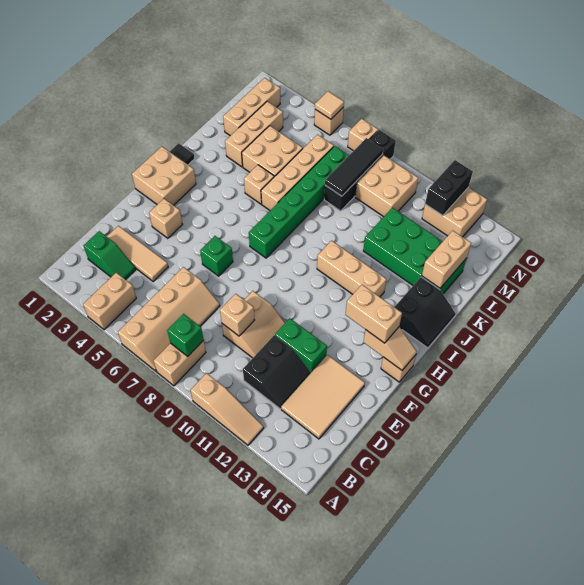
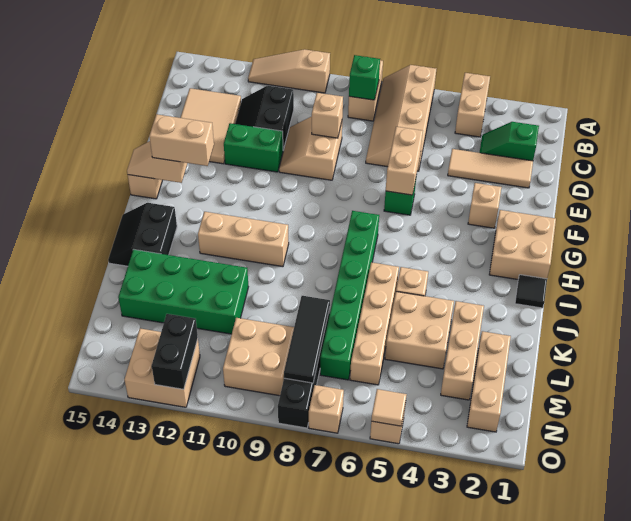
tan brick K14:L14 level 2 -> tan brick E6:F6 level 2

